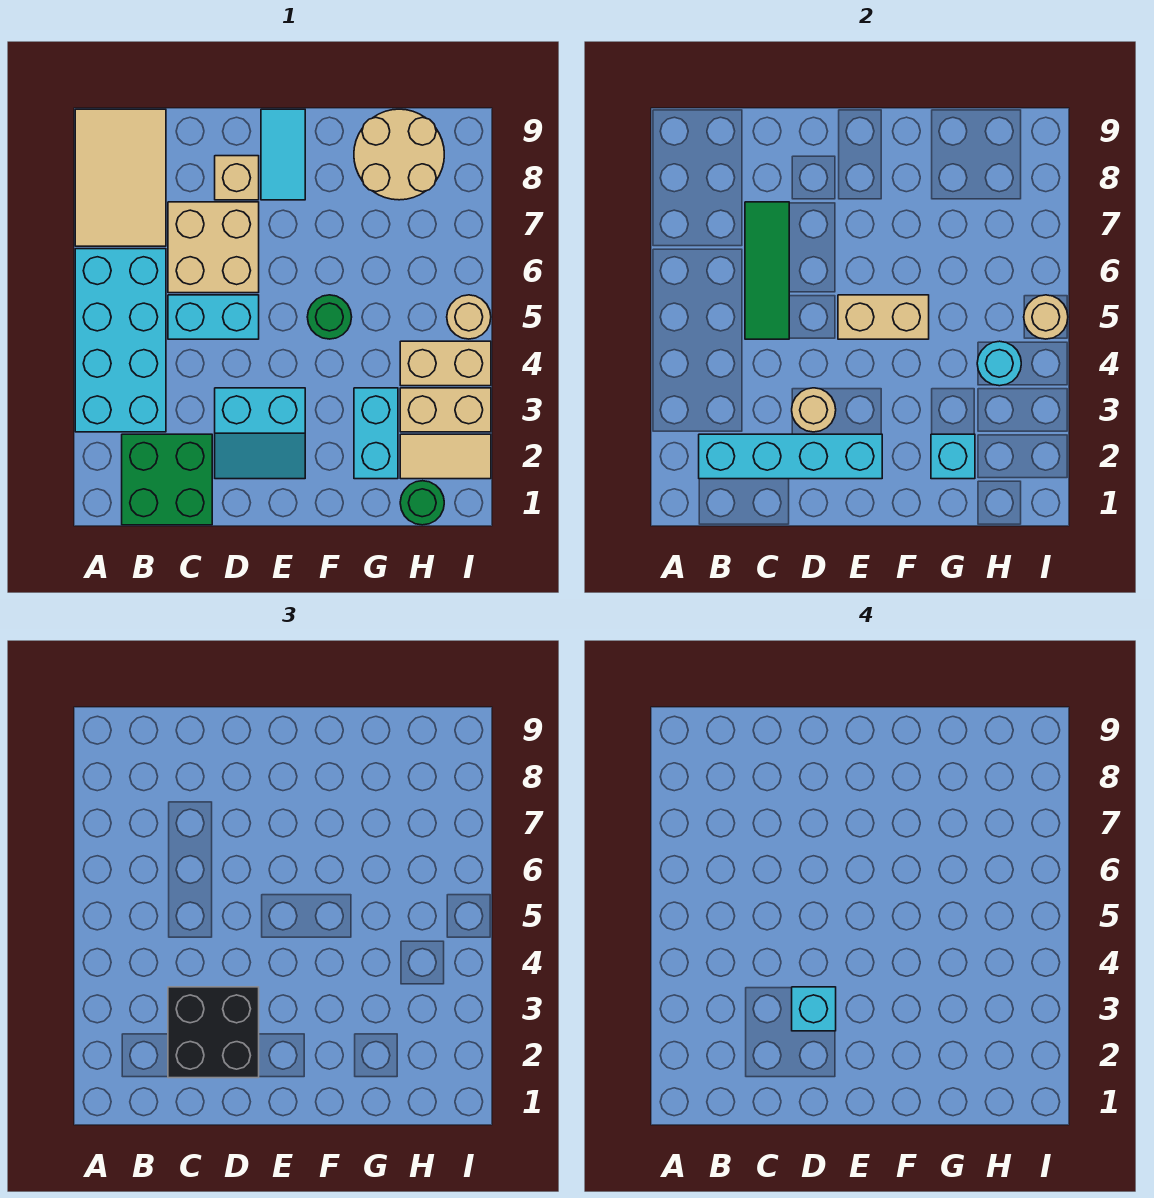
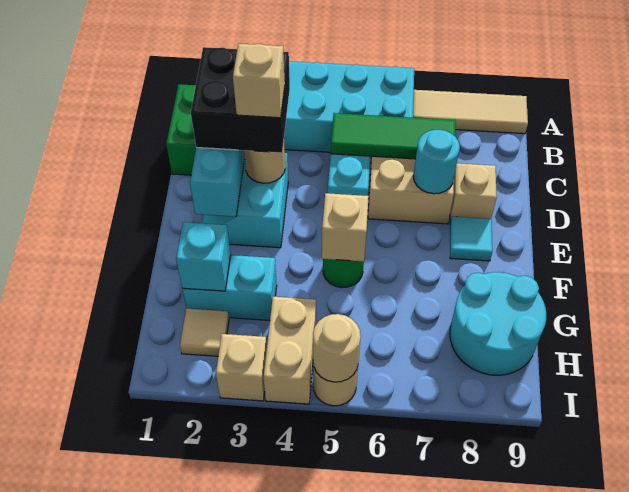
tan tile A7:B9 level 1 -> tan tile A7:A9 level 1
cyan brick D3 level 4 -> tan brick D3 level 4
tan brick E5:F5 level 2 -> tan brick F5 level 2
cyan tile E8:E9 level 1 -> cyan tile E8 level 1
tan round brick G8:H9 level 1 -> cyan round brick G8:H9 level 1
green round brick H1 level 1 -> none
tan tile H2:I2 level 1 -> tan tile H2 level 1
tan brick H3:I3 level 1 -> tan brick I3 level 1
cyan round brick H4 level 2 -> cyan round brick D7 level 2

